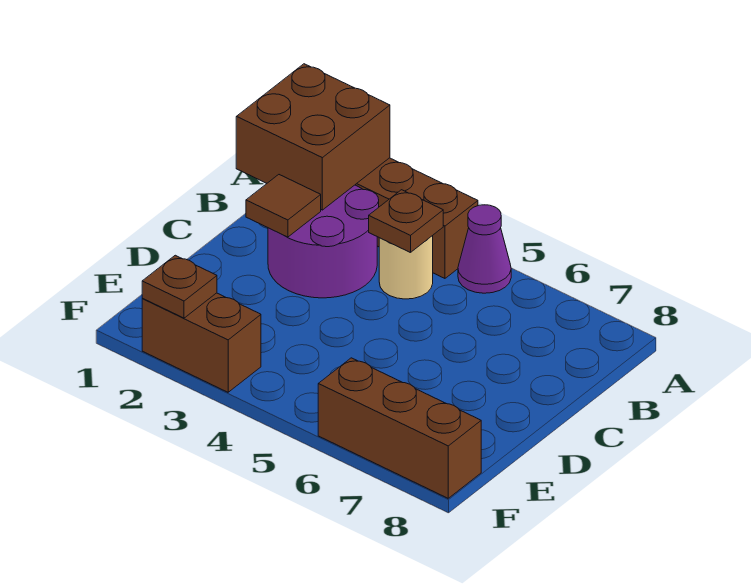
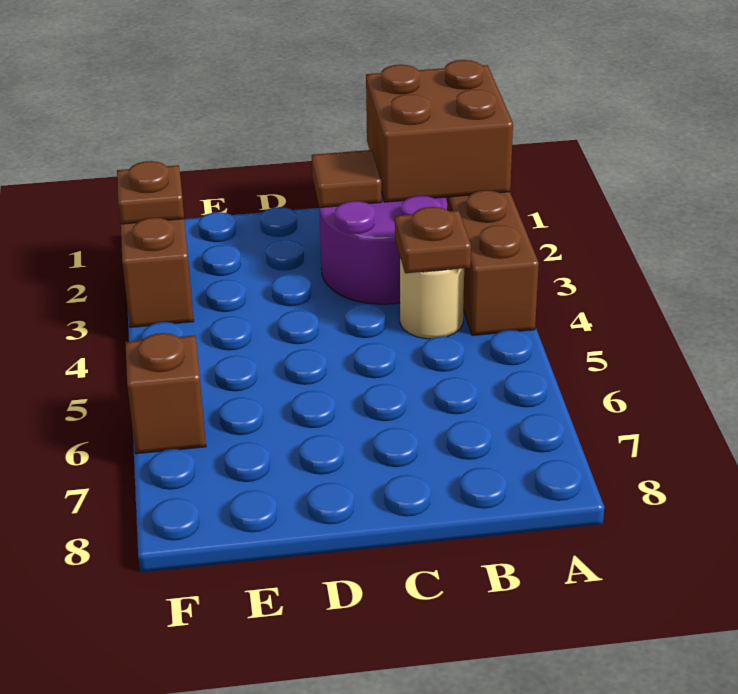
purple cone A5 level 1 -> none
brown brick F6:F8 level 1 -> brown brick F6 level 1

